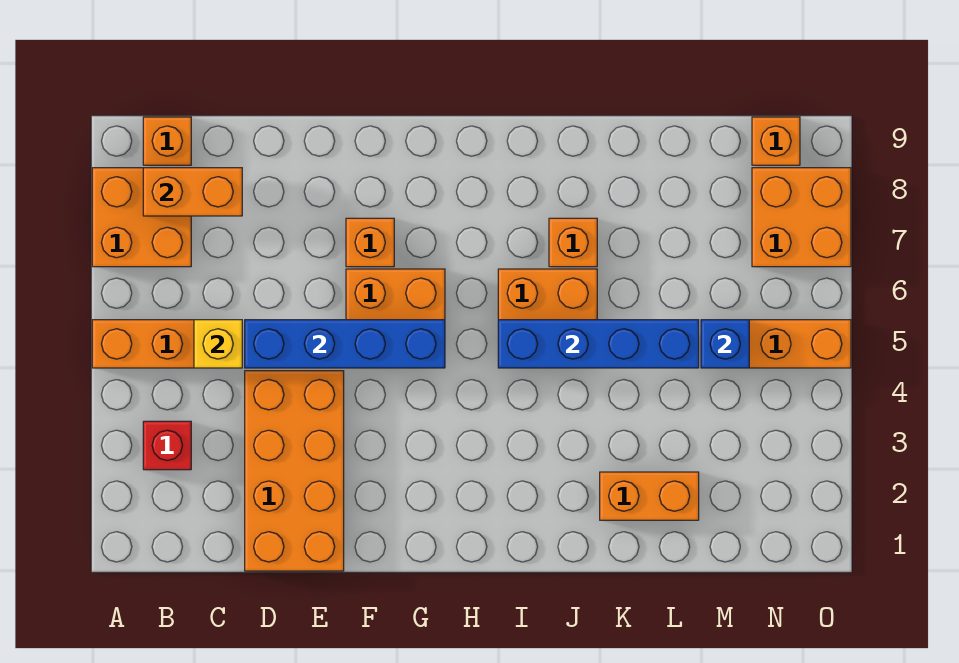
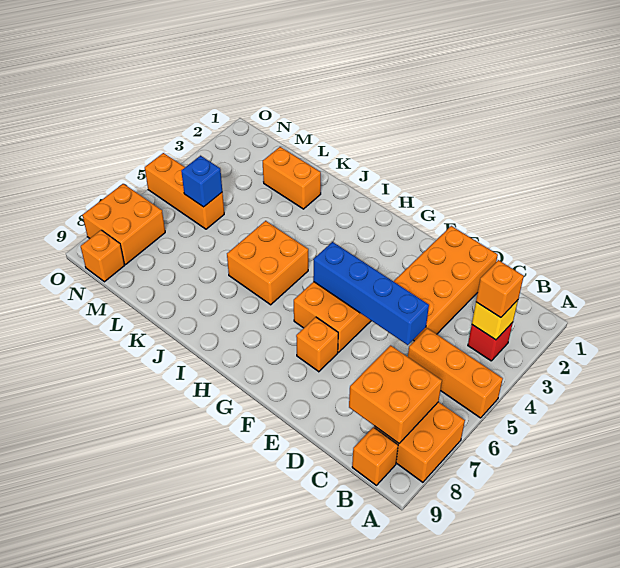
orange brick B8:C8 level 2 -> orange brick B7:C8 level 2
yellow brick C5 level 2 -> yellow brick B3 level 2
blue brick I5:L5 level 2 -> none
orange brick J7 level 1 -> orange brick B3 level 3

